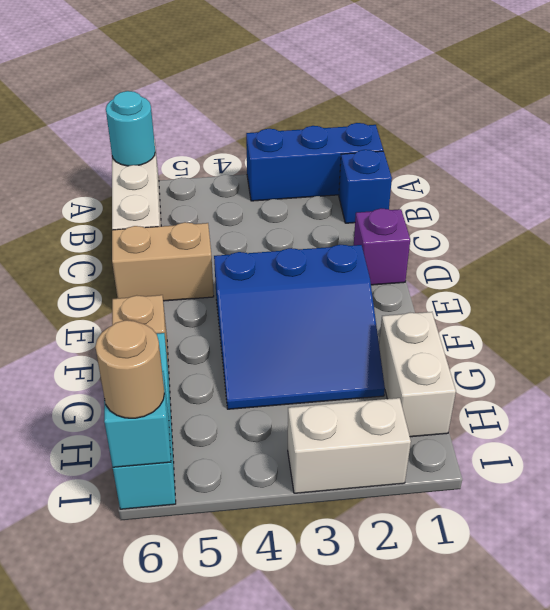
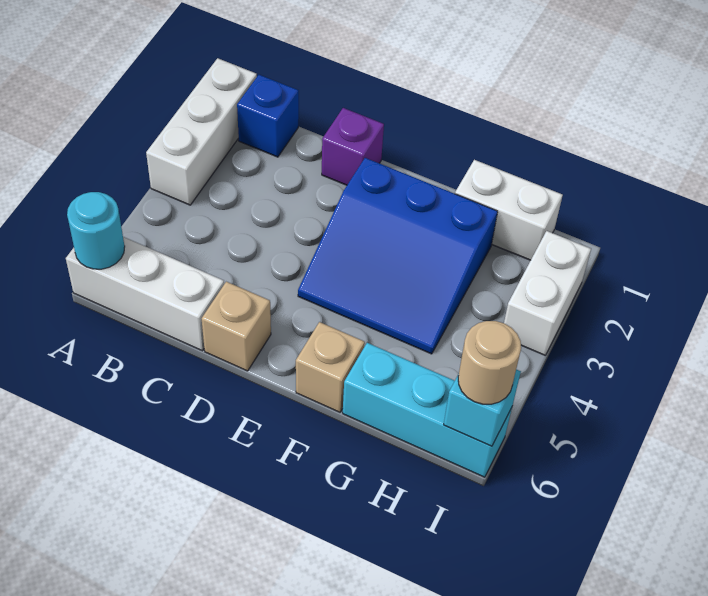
blue brick A1:A3 level 1 -> white brick A1:A3 level 1
tan brick D5:D6 level 1 -> tan brick D6 level 1
blue slope E2:G4 level 1 top E -> blue slope E2:G4 level 1 top 2

